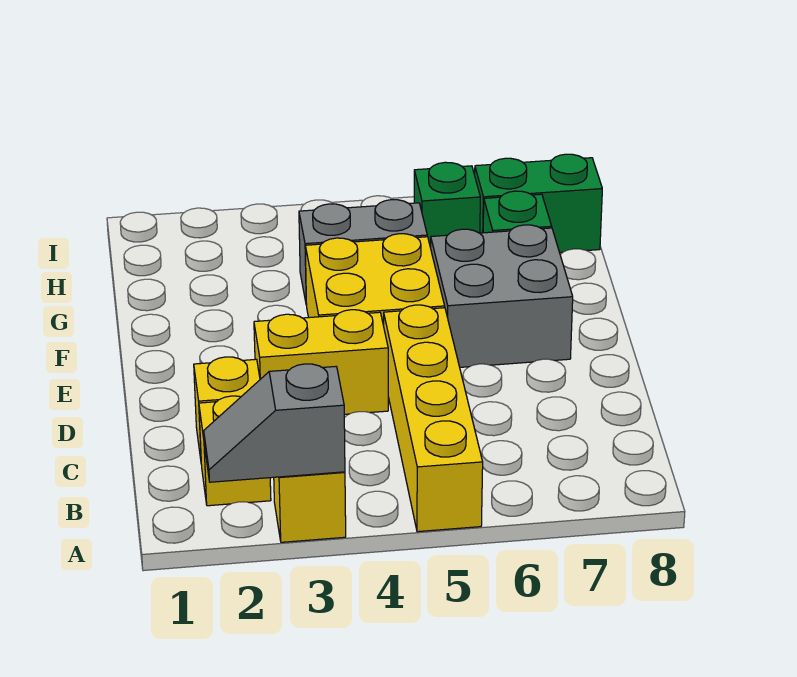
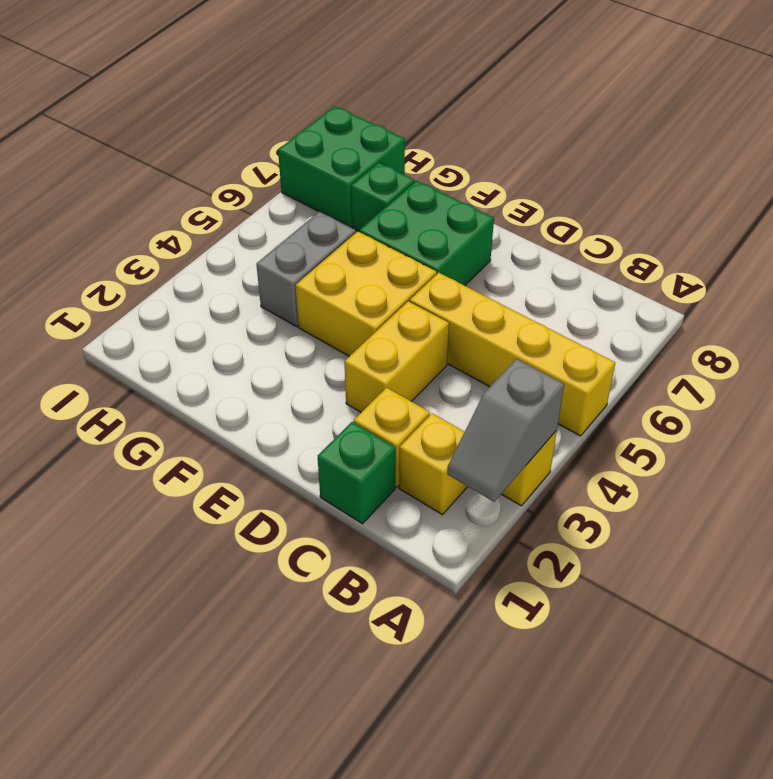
grey brick E6:F7 level 1 -> green brick E6:F7 level 1
green brick H6 level 1 -> green brick C1 level 1
green brick H7:H8 level 1 -> green brick H7:I8 level 1

